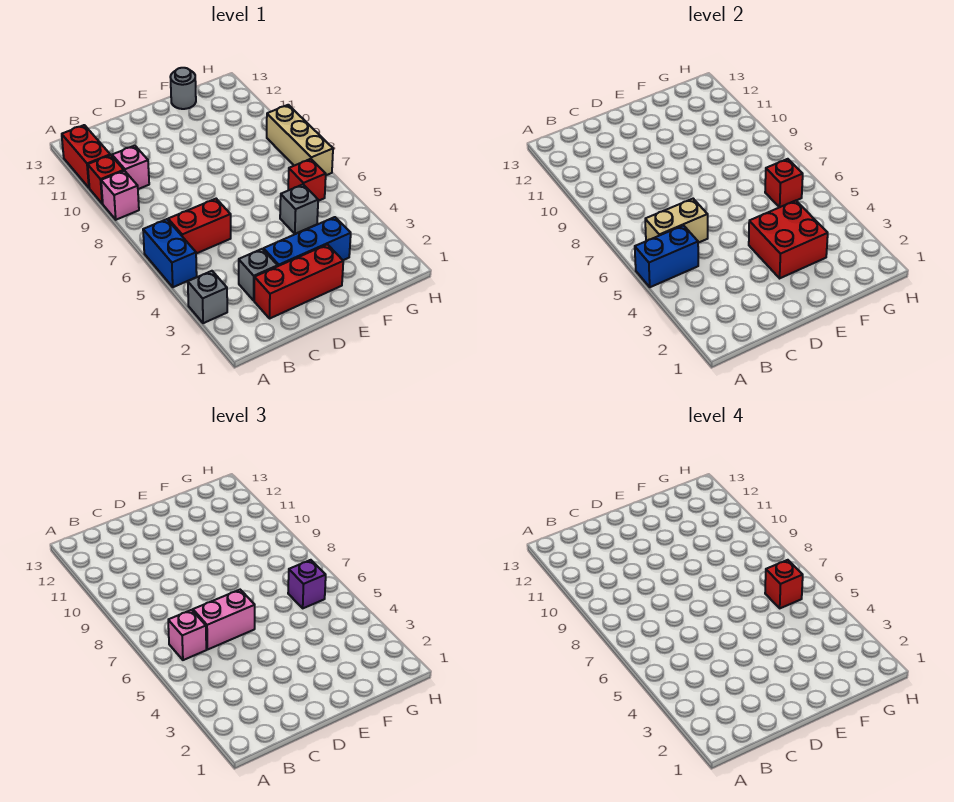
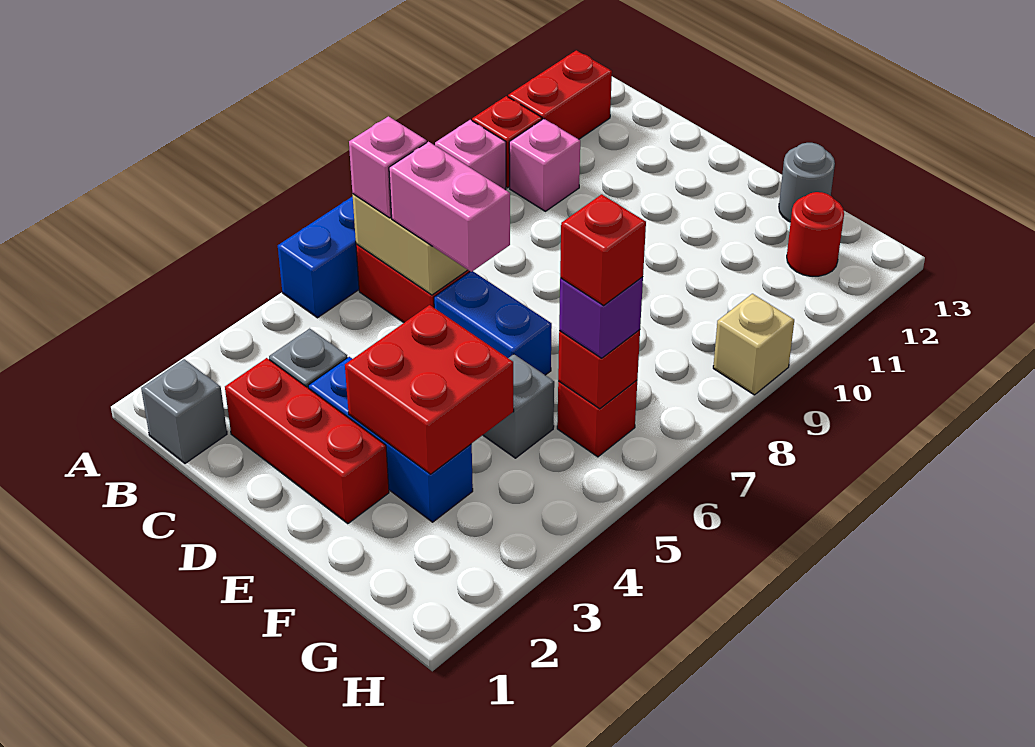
grey brick A3 level 1 -> grey brick B1 level 1
blue brick A5:B5 level 2 -> blue brick D6:E6 level 1
none -> red round brick G12 level 1
tan brick H7:H9 level 1 -> tan brick H9 level 1

